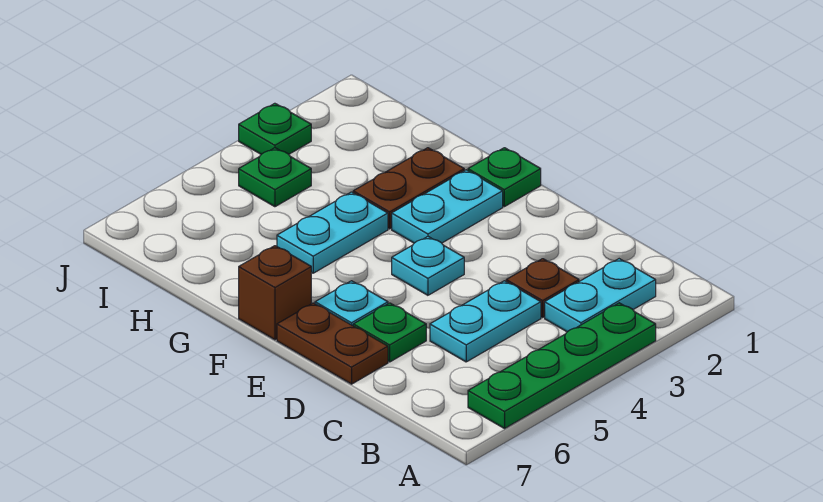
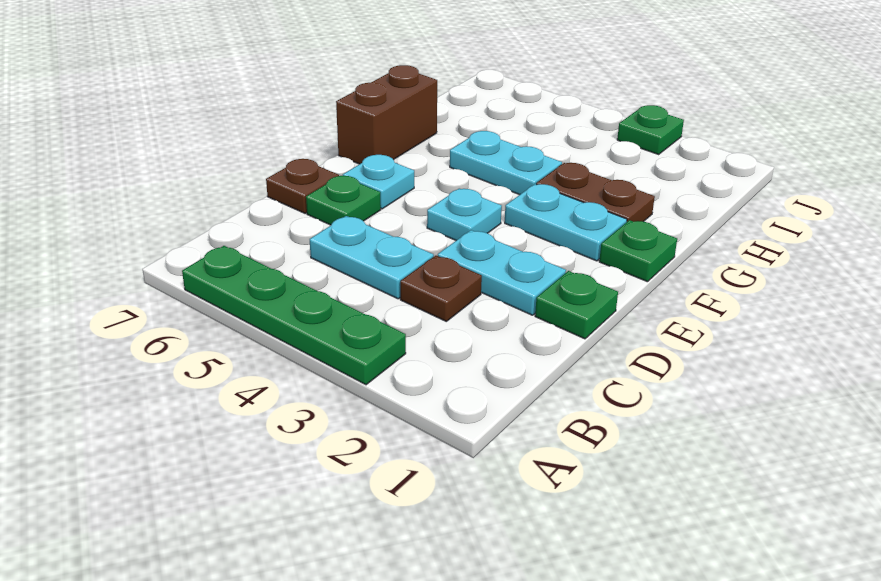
cyan plate B2:B3 level 1 -> cyan plate D2:D3 level 1
brown plate D7:E7 level 1 -> brown plate D7 level 1
brown brick F7 level 1 -> brown brick F7:G7 level 1
green plate I4 level 1 -> green plate D1 level 1

